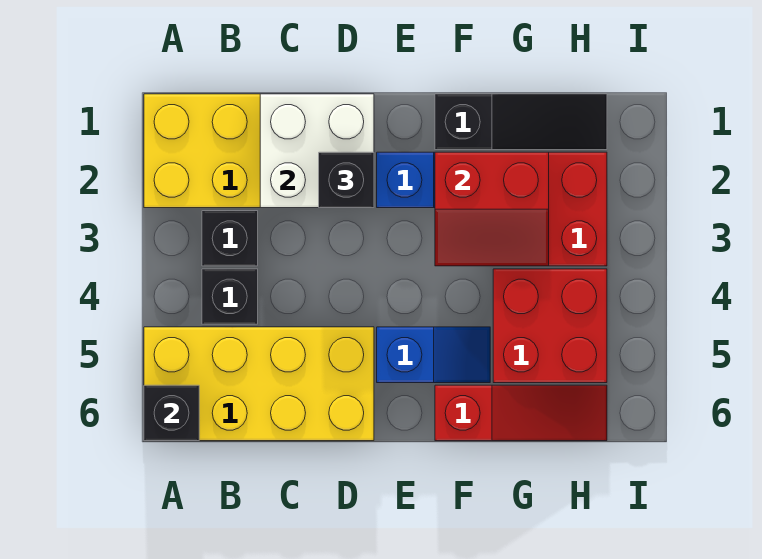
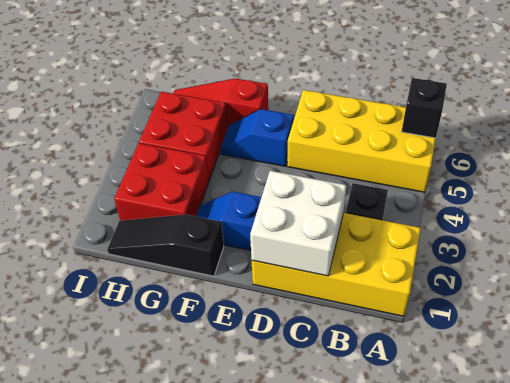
black brick B4 level 1 -> none
black brick D2 level 3 -> none
red slope F2:G3 level 2 top 2 -> none

